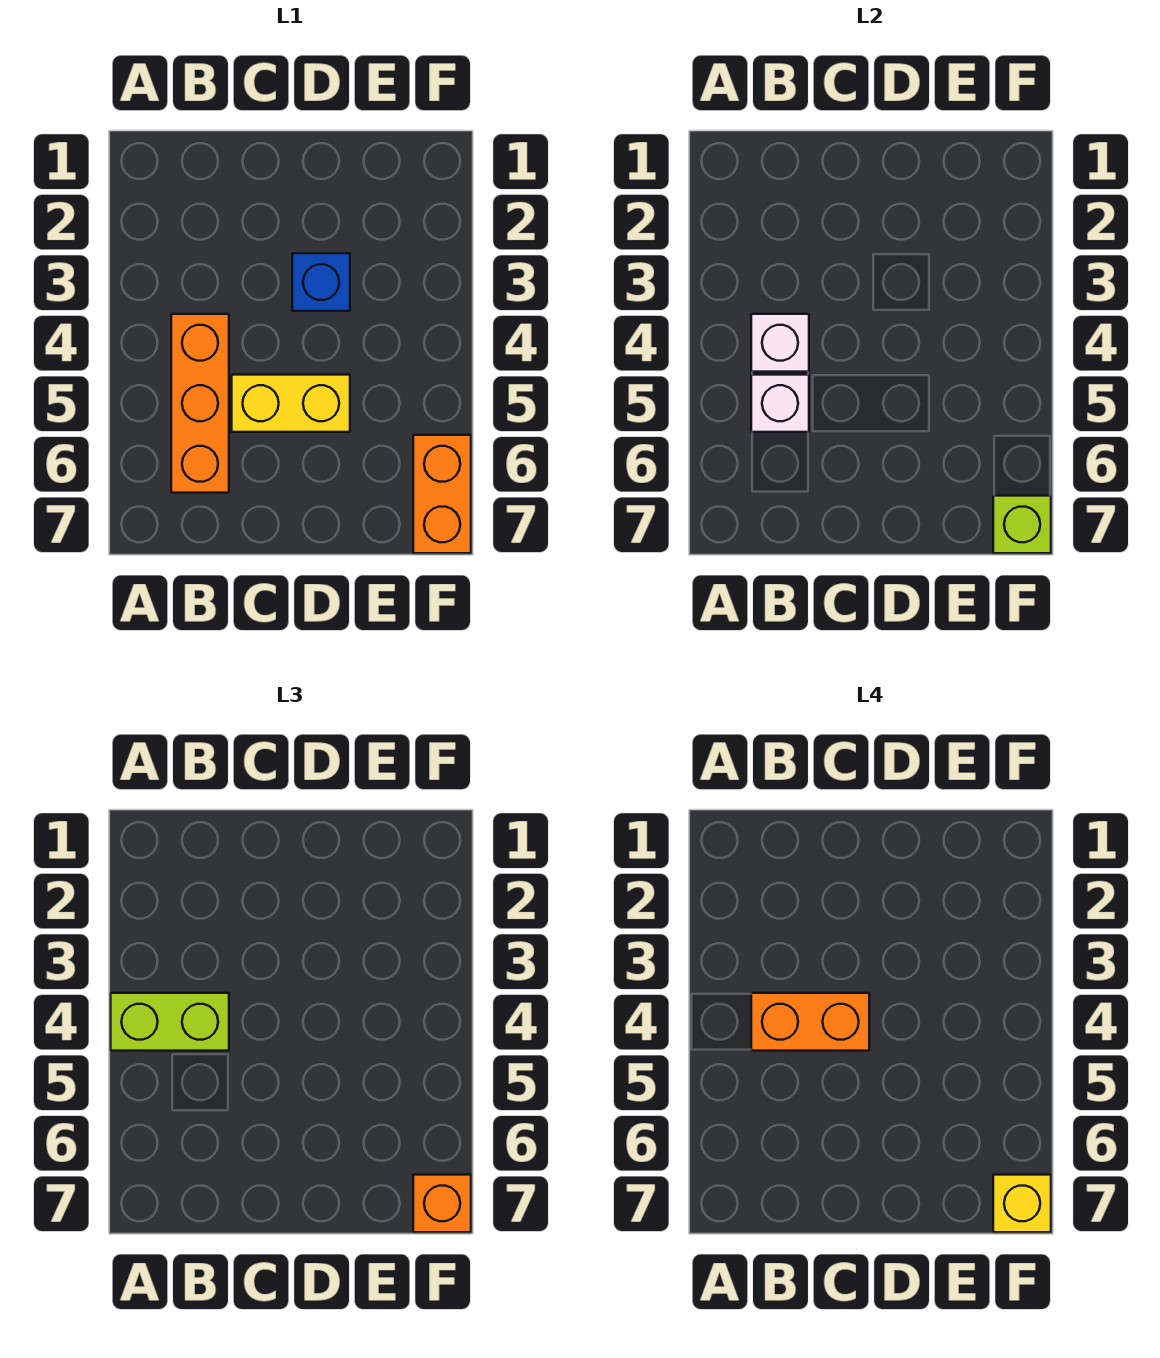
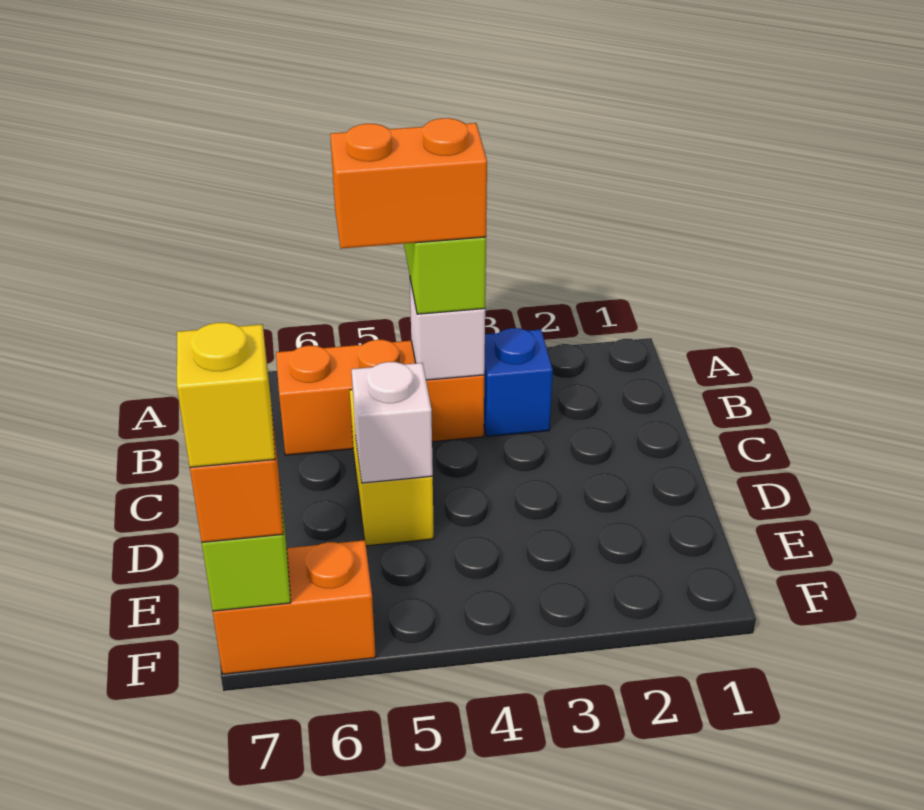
orange brick B4:C4 level 4 -> orange brick B4:B5 level 4
white brick B5 level 2 -> white brick D5 level 2
blue brick D3 level 1 -> blue brick B3 level 1

